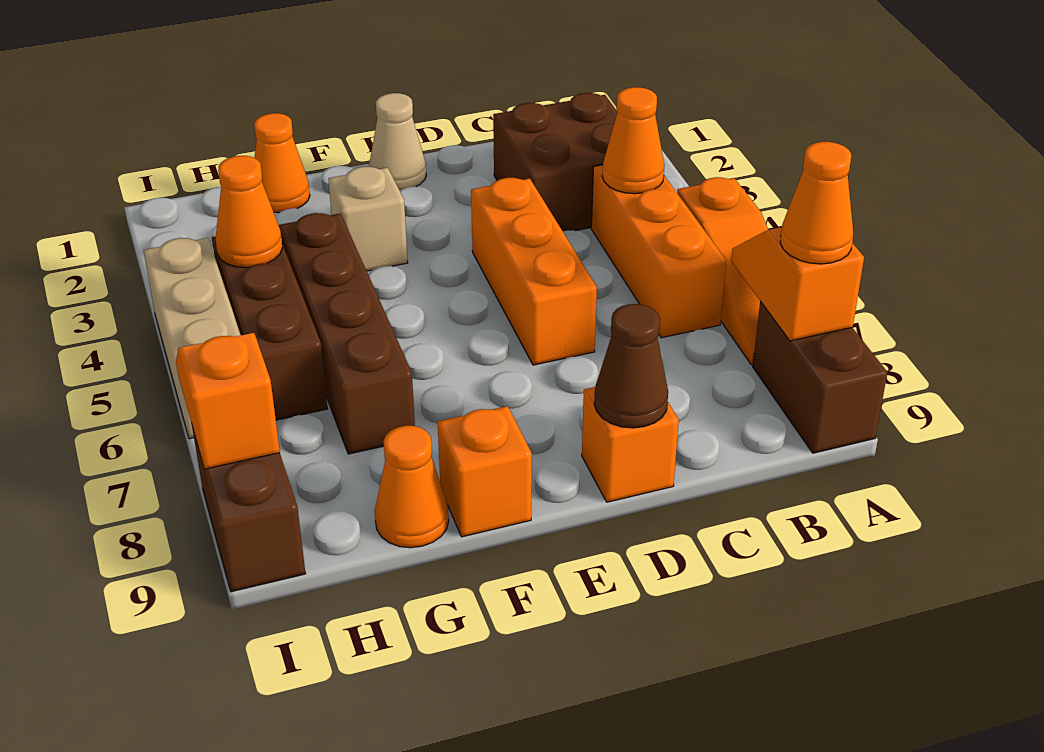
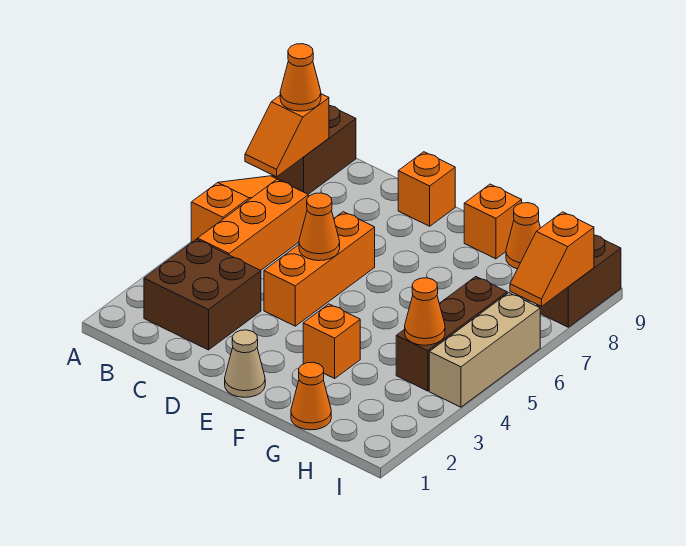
orange cone B4 level 2 -> orange cone D5 level 2
brown cone D9 level 2 -> none
tan brick F3 level 1 -> orange brick F3 level 1
brown brick G4:G7 level 1 -> none

